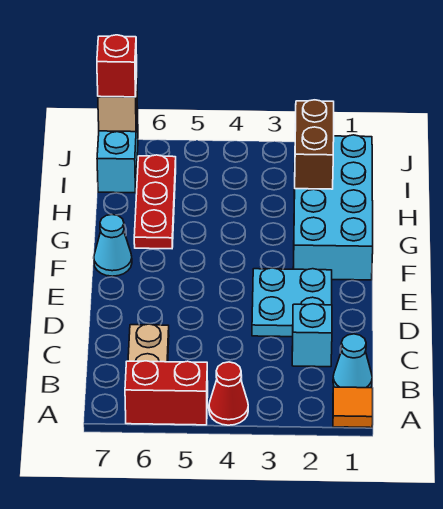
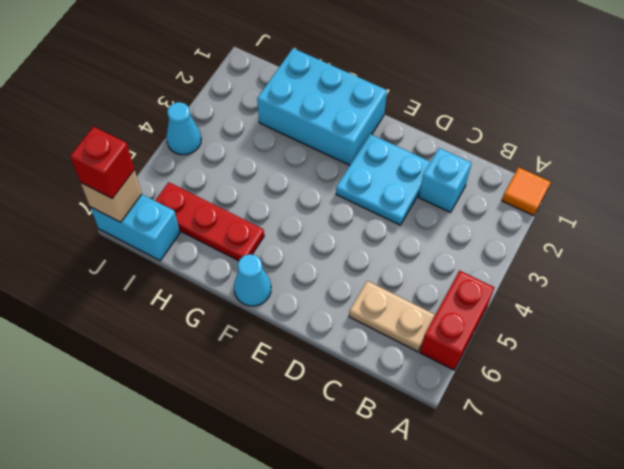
red cone A4 level 1 -> none
cyan cone B1 level 1 -> cyan cone J4 level 1
cyan brick F1:I2 level 1 -> cyan brick F1:H2 level 1
brown brick H2:I2 level 2 -> none

